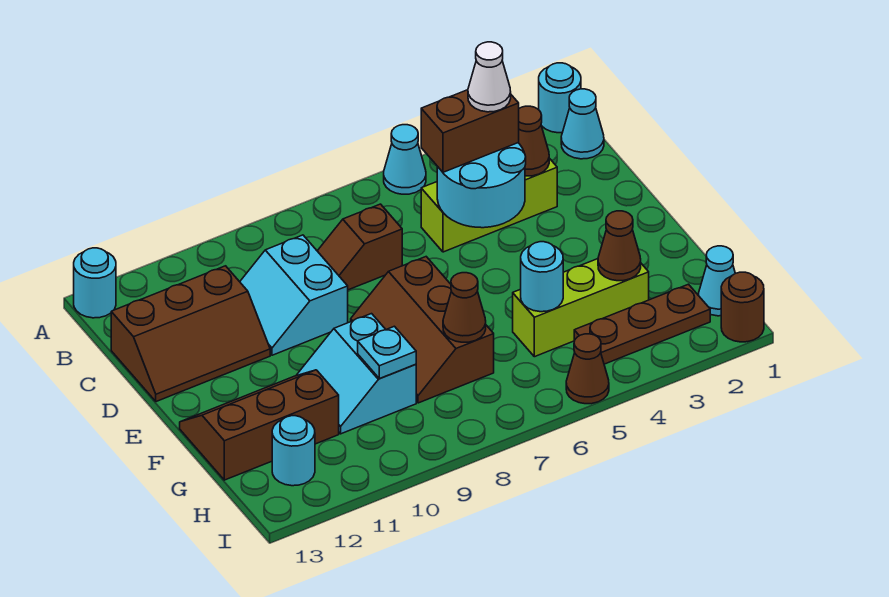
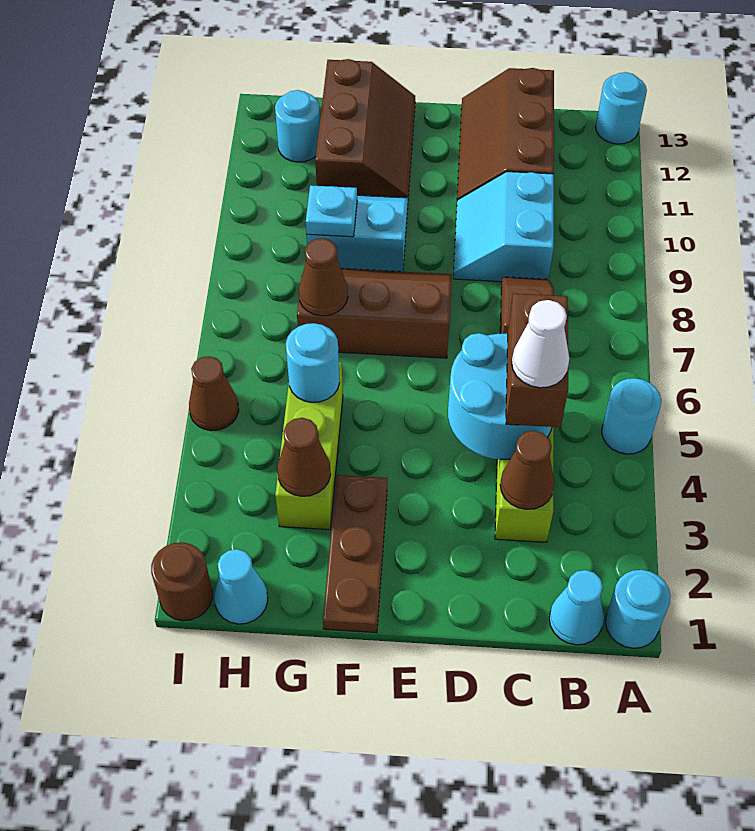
cyan cone A5 level 1 -> cyan round brick A5 level 1
cyan slope C9:D10 level 1 top 9 -> cyan slope C9:D10 level 1 top C
brown plate H2:H4 level 1 -> brown plate F1:F3 level 1

